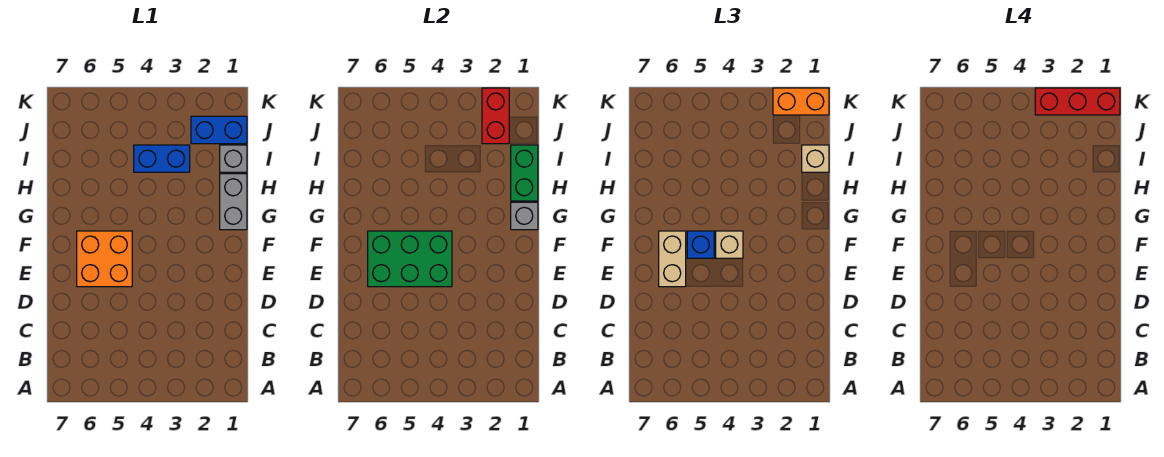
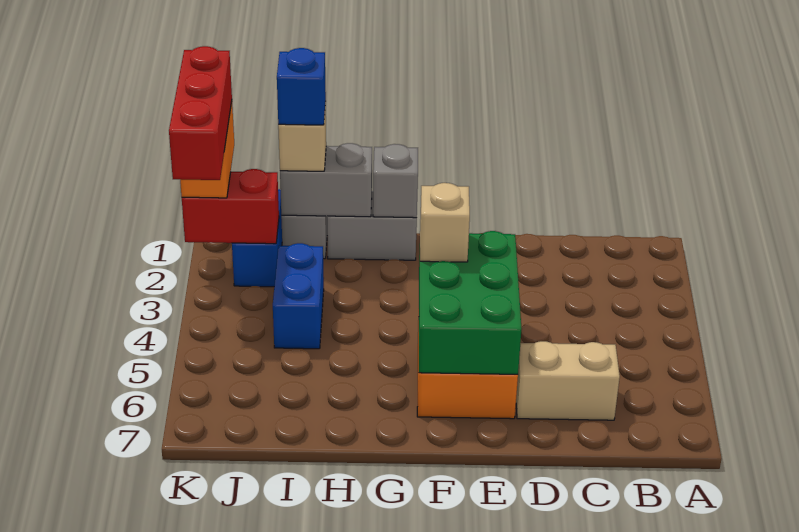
tan brick E6:F6 level 3 -> tan brick C6:D6 level 1
blue brick F5 level 3 -> blue brick I1 level 4
green brick H1:I1 level 2 -> grey brick H1:I1 level 2

